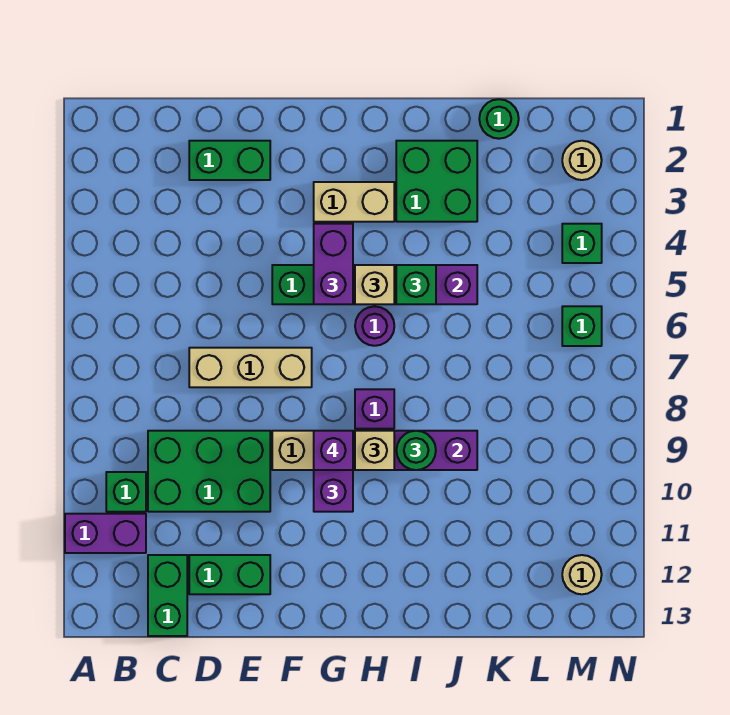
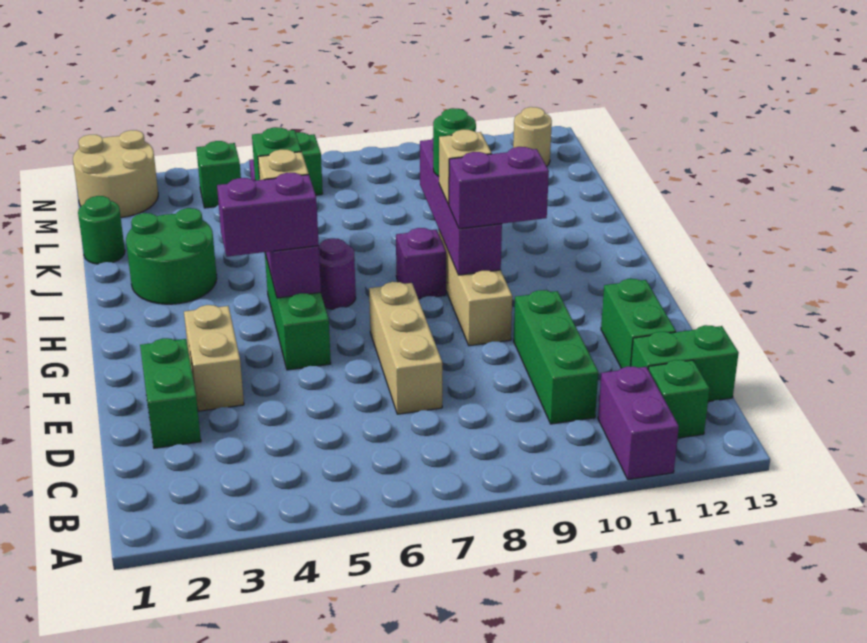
green brick B10 level 1 -> green brick B12 level 1
green brick C9:E10 level 1 -> green brick C10:E10 level 1
tan brick G3:H3 level 1 -> tan brick E3:F3 level 1
purple brick G9 level 4 -> none
green brick I2:J3 level 1 -> green round brick I2:J3 level 1
tan round brick M2 level 1 -> tan round brick M1:N2 level 1

